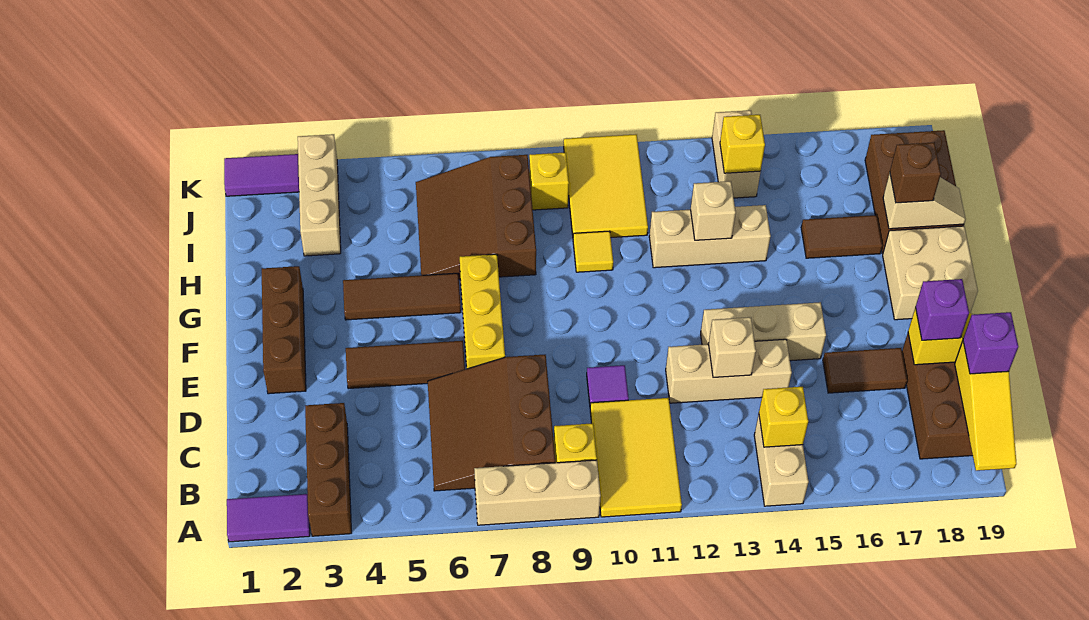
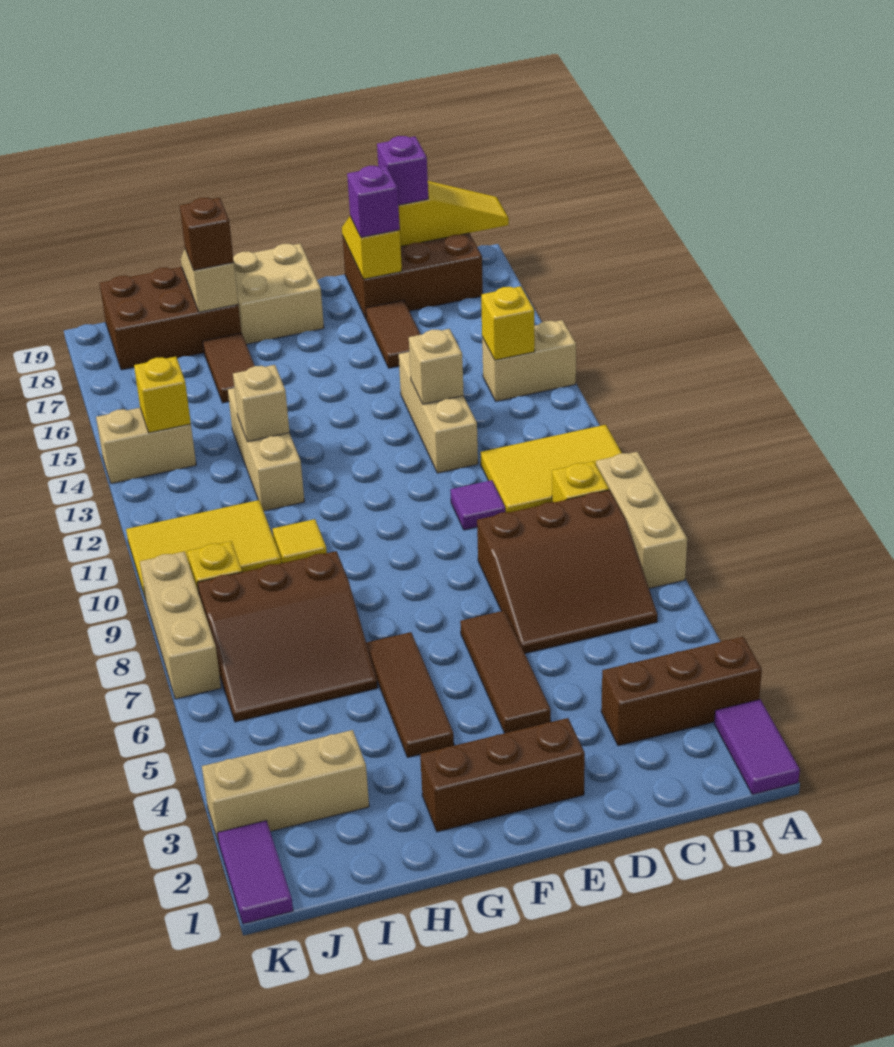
yellow brick E7:G7 level 1 -> none
tan brick E13:E15 level 1 -> tan brick K7:K9 level 1

